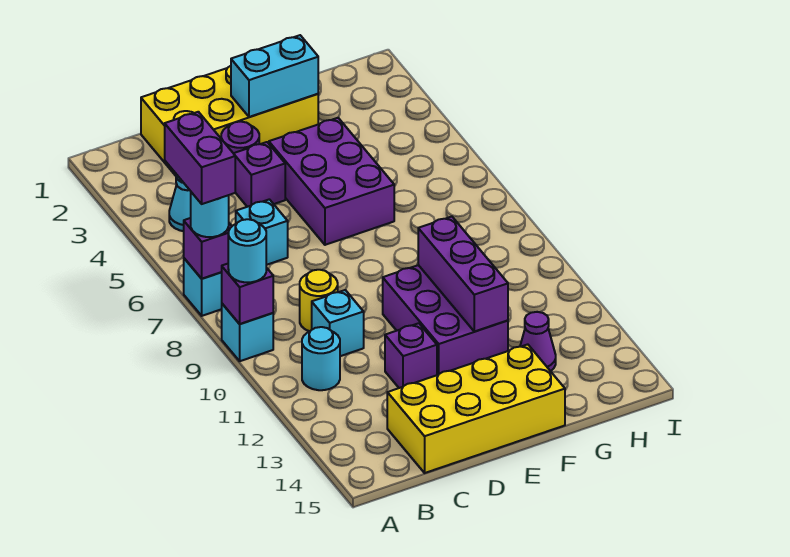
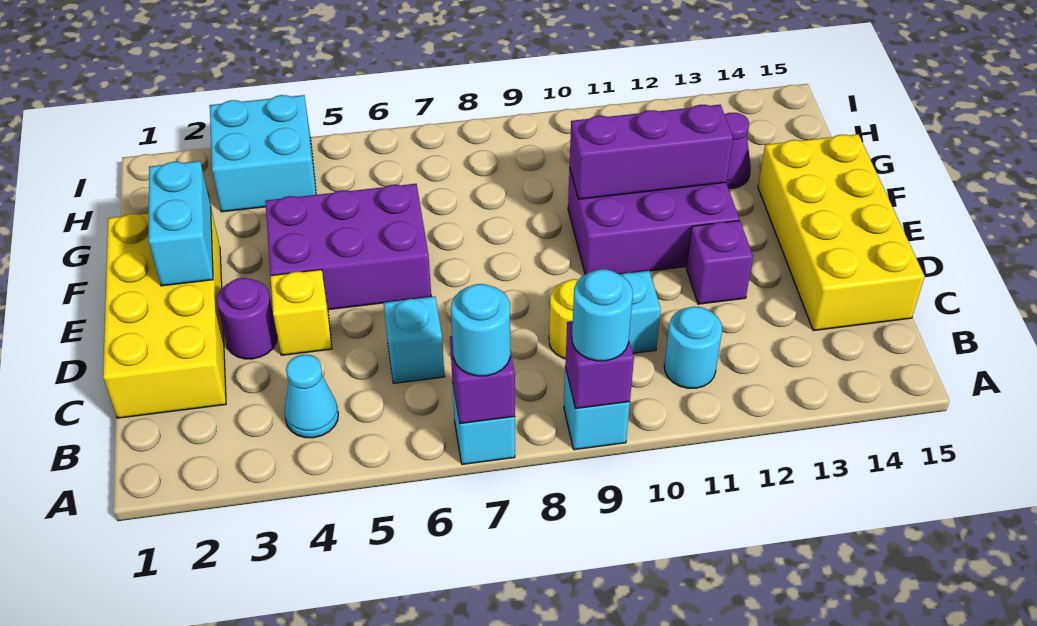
purple brick A6:A7 level 4 -> none
purple brick D4 level 1 -> yellow brick D4 level 1
none -> cyan brick H3:I4 level 1

